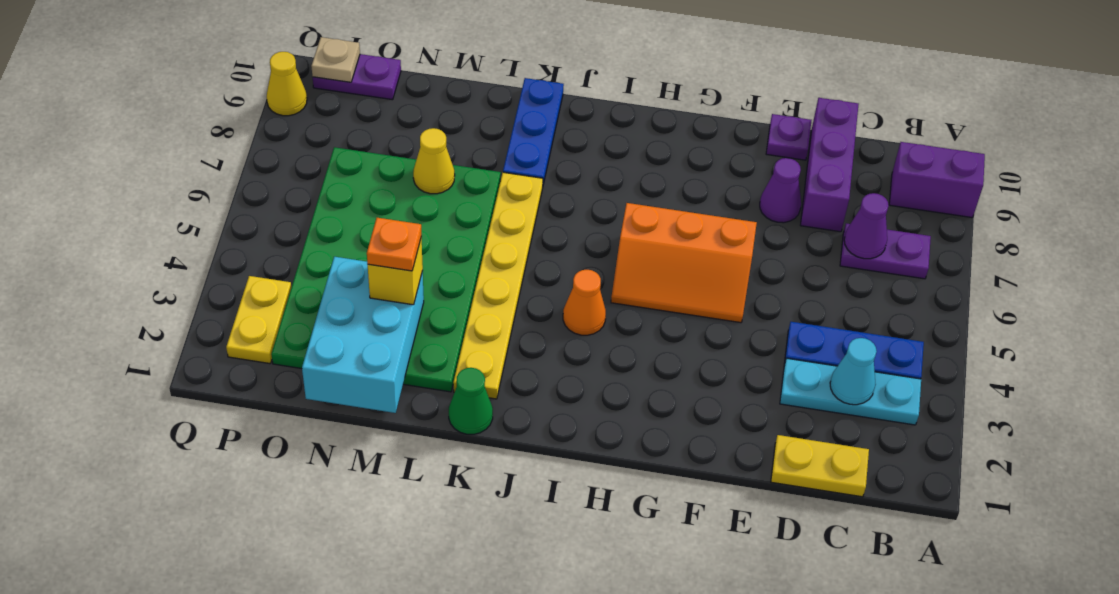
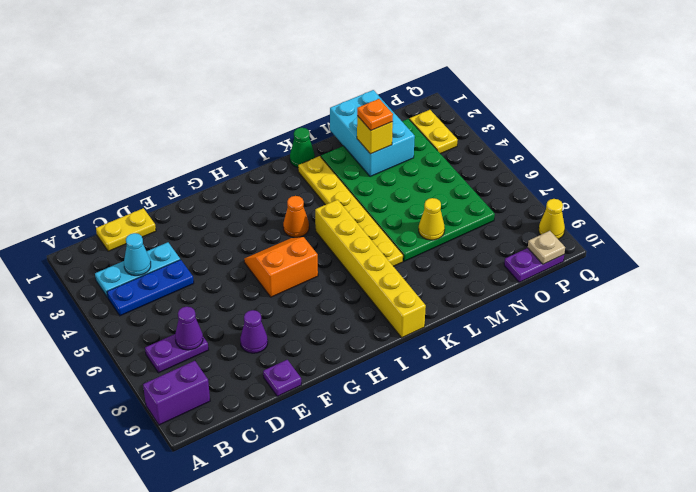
purple brick D8:D10 level 1 -> none
orange slope F5:H6 level 1 top 6 -> orange slope G5:H6 level 1 top 6
none -> yellow brick J5:J10 level 1
blue plate K8:K10 level 1 -> none

